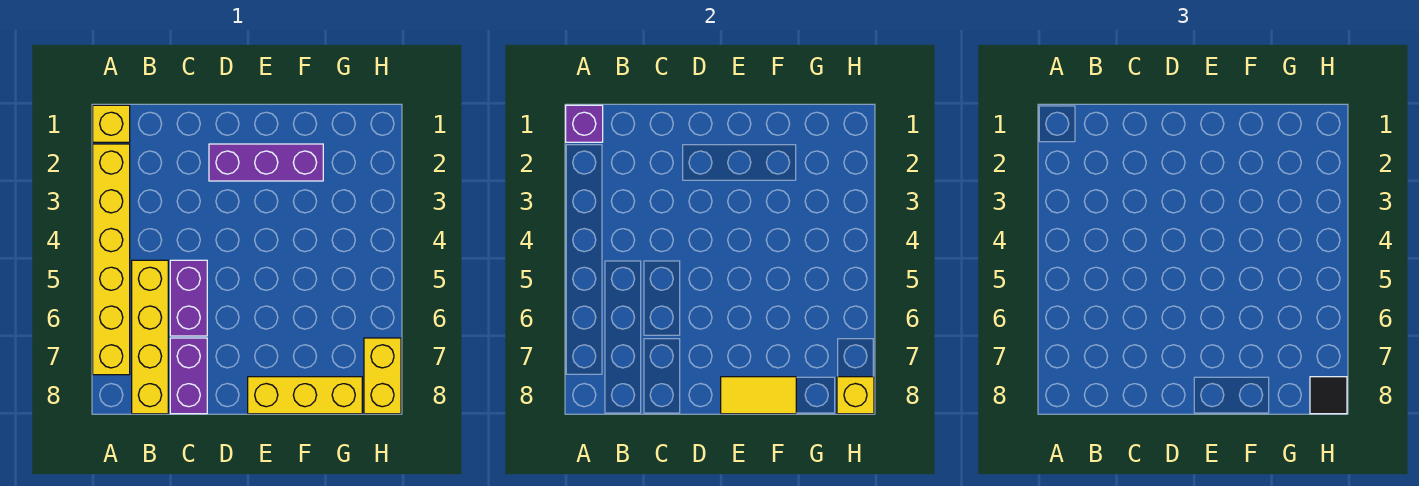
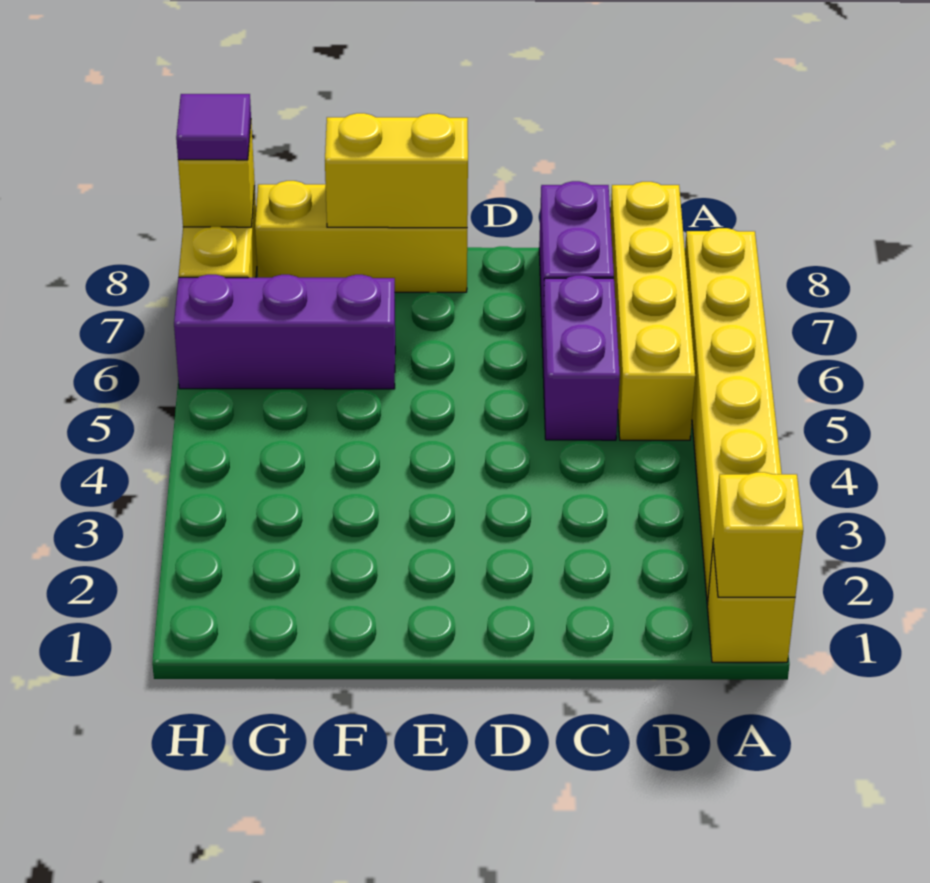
purple brick A1 level 2 -> yellow brick A1 level 2
purple brick D2:F2 level 1 -> purple brick F6:H6 level 1
yellow tile E8:F8 level 2 -> yellow brick E8:F8 level 2
black tile H8 level 3 -> purple tile H8 level 3

